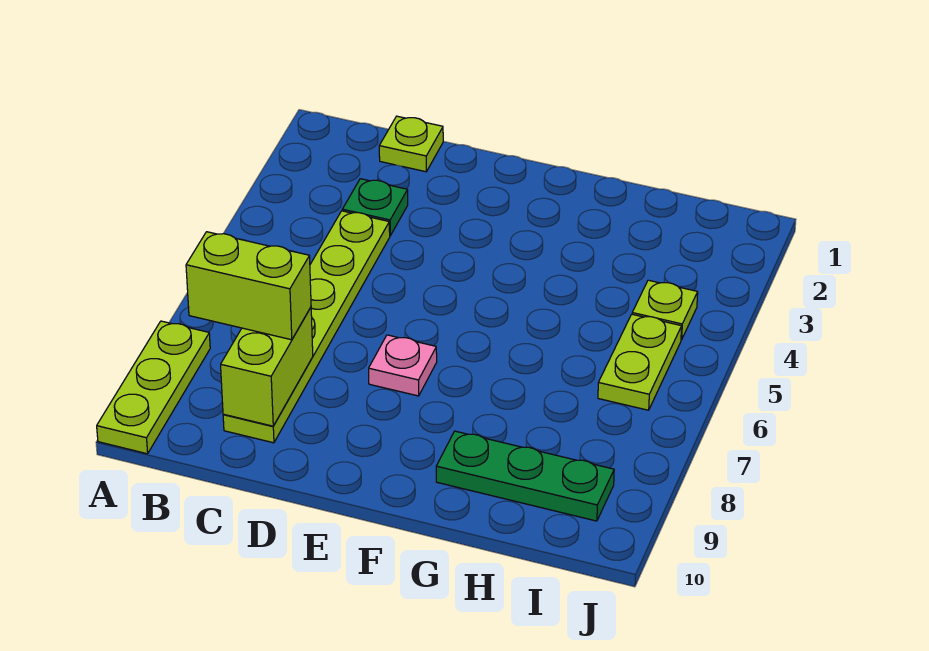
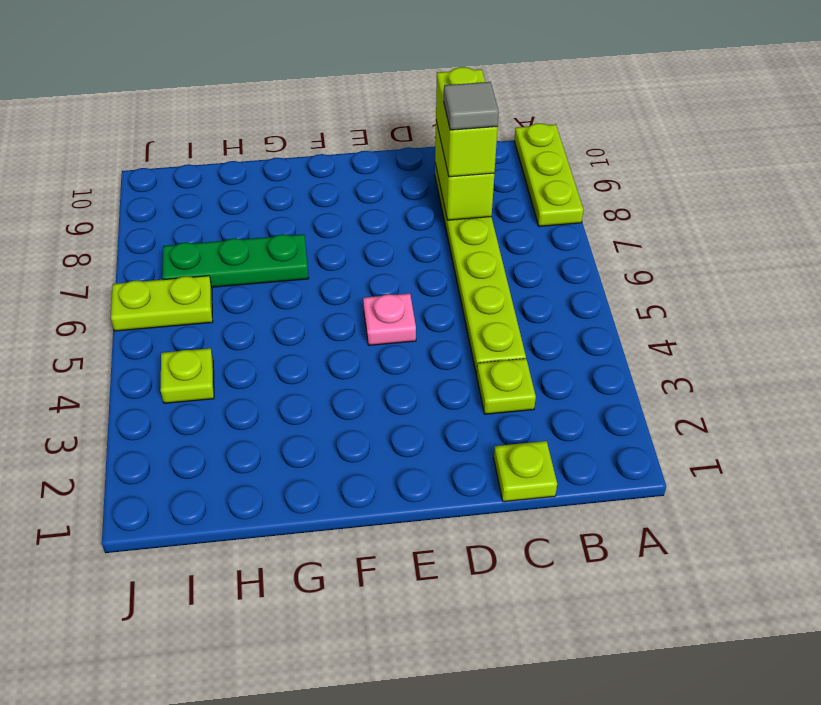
lime brick B8:C8 level 3 -> lime brick C8:C9 level 3
green plate C3 level 1 -> lime plate C3 level 1
none -> grey tile C8 level 4
pink plate E7 level 1 -> pink plate E5 level 1
green plate G9:I9 level 1 -> green plate G7:I7 level 1
lime plate I5:I6 level 1 -> lime plate I6:J6 level 1

